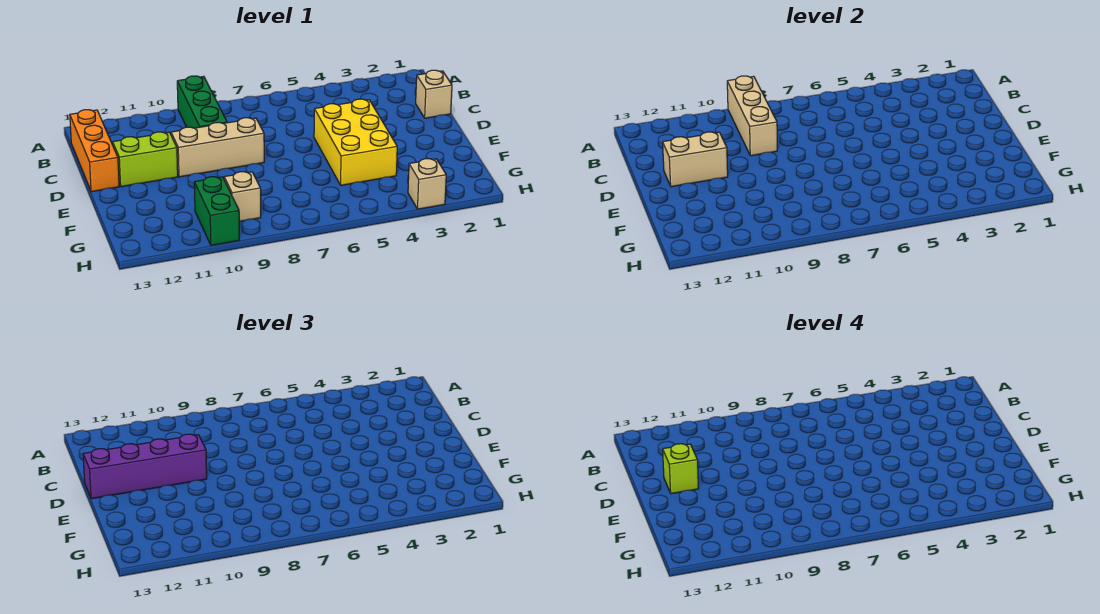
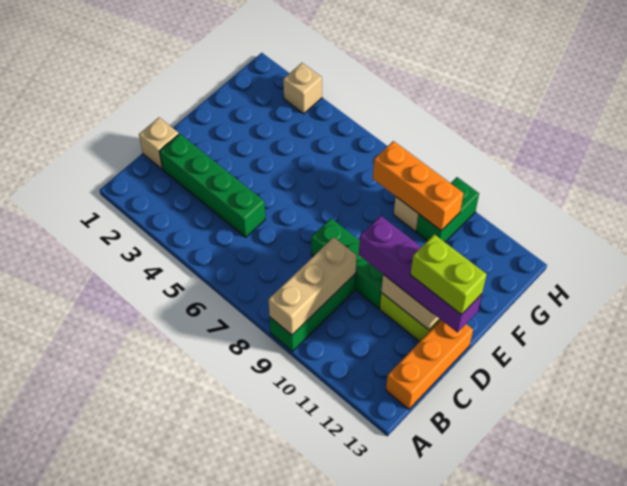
none -> green brick C2:C5 level 1
yellow brick D4:F5 level 1 -> none
tan brick D8:D10 level 1 -> green brick D8:D10 level 1
lime brick D12 level 4 -> lime brick D12:D13 level 4
none -> orange brick G8:G10 level 2

